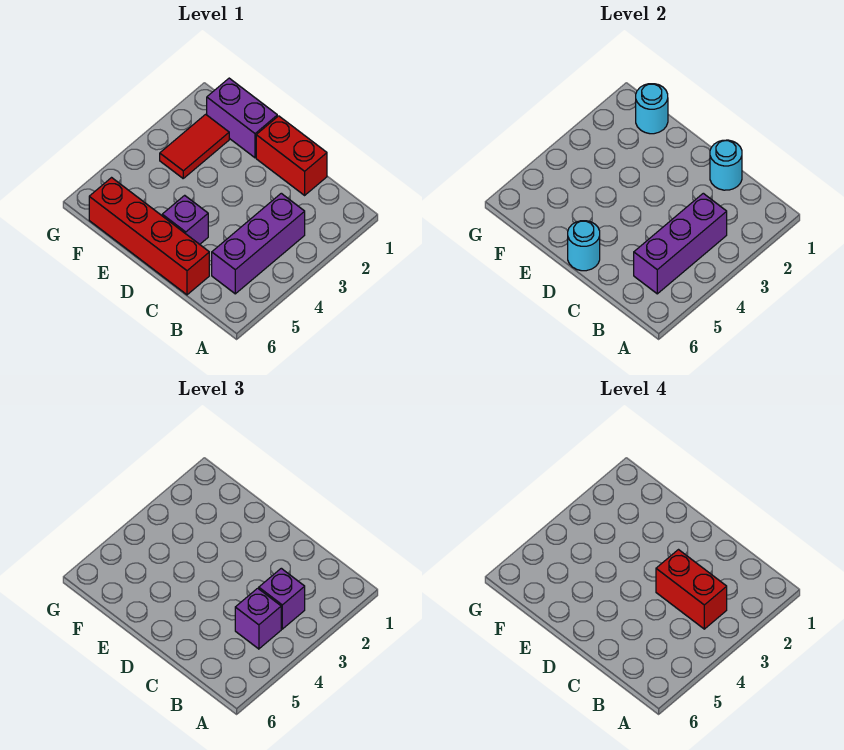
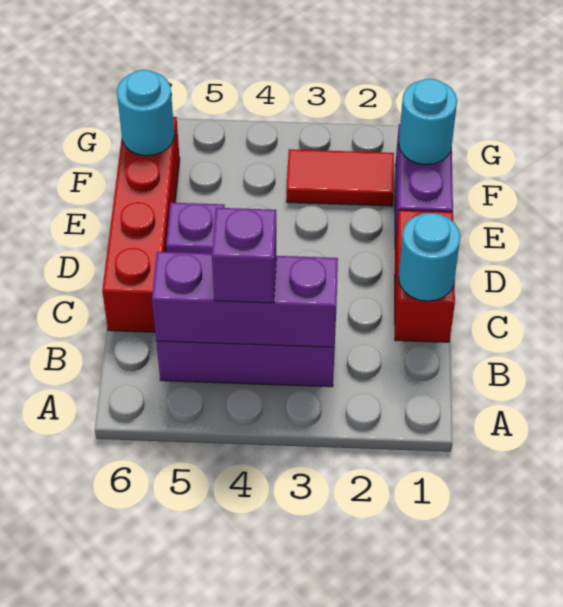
purple brick B3 level 3 -> none
red brick B3:C3 level 4 -> none
cyan round brick D6 level 2 -> cyan round brick F6 level 2

